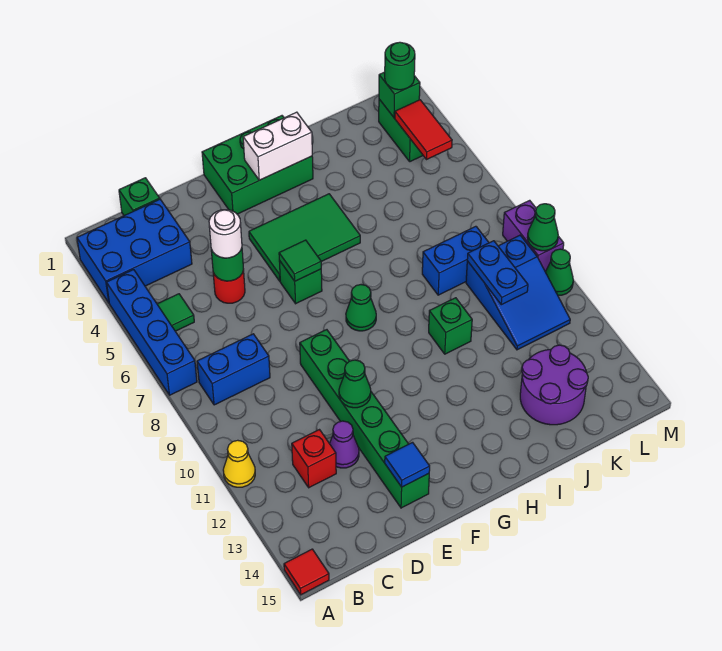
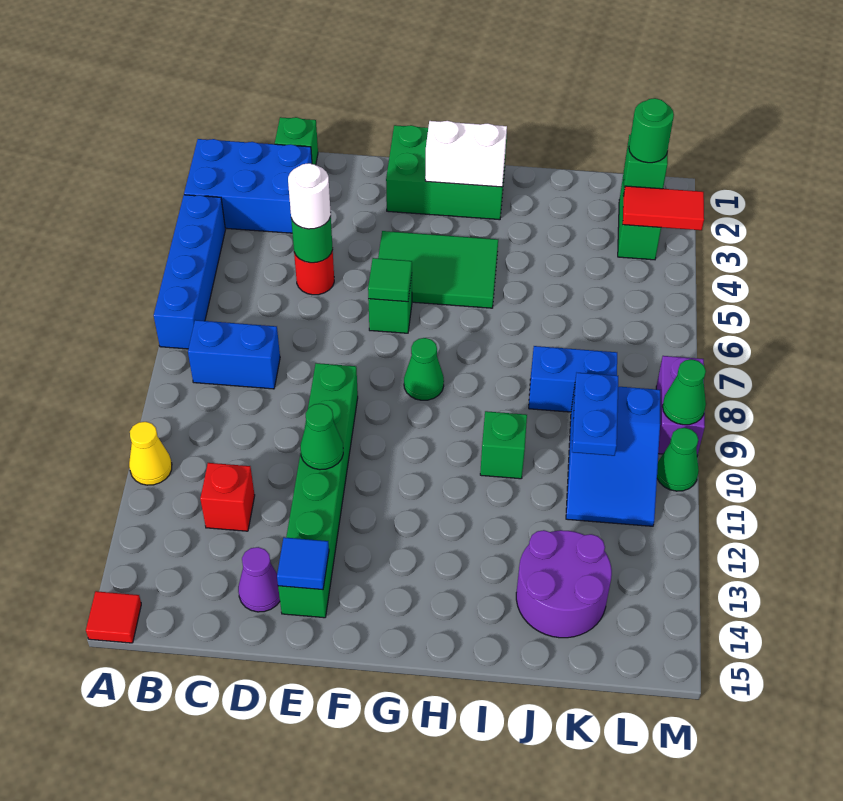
green tile B5 level 1 -> none
purple cone D12 level 1 -> purple cone D14 level 1
red tile L3:L4 level 2 -> red tile L3:M3 level 2

